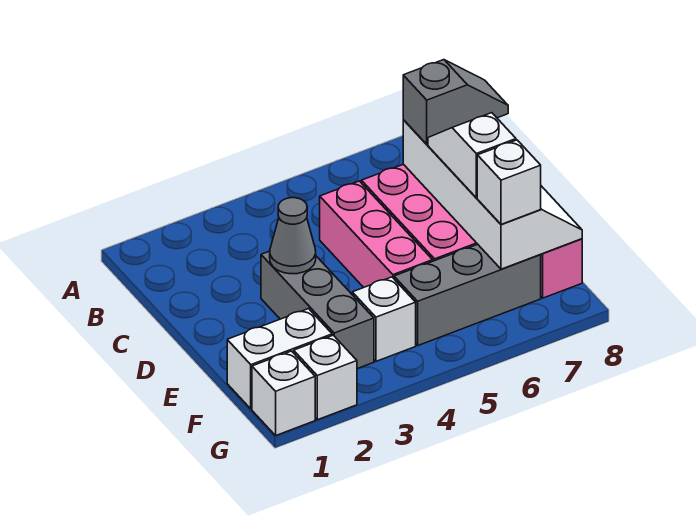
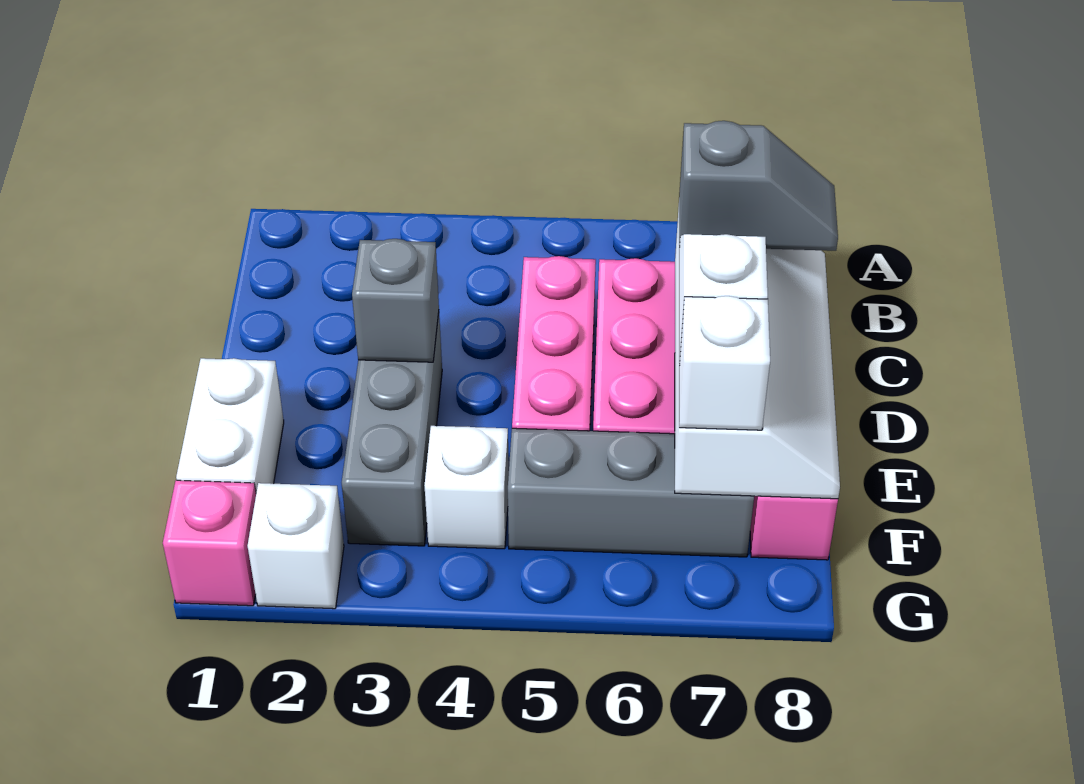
grey cone D3 level 2 -> grey brick D3 level 2
white brick F1:F2 level 1 -> white brick E1:F1 level 1
white brick G1 level 1 -> pink brick G1 level 1

